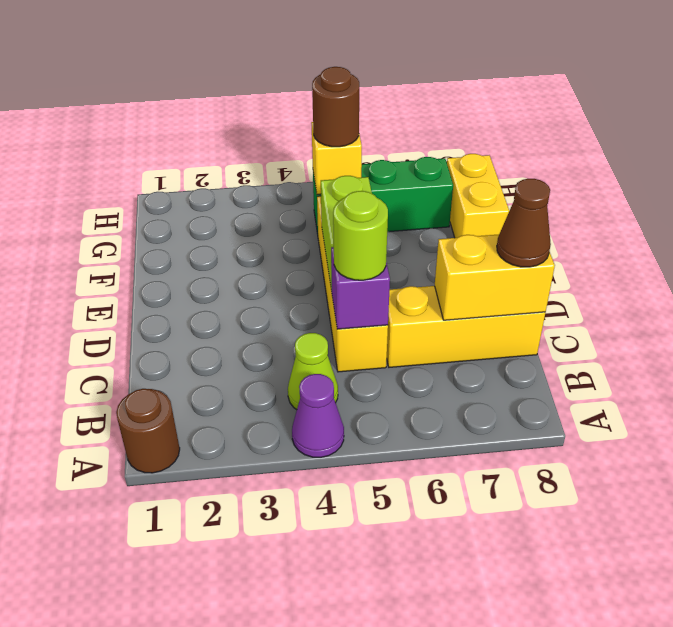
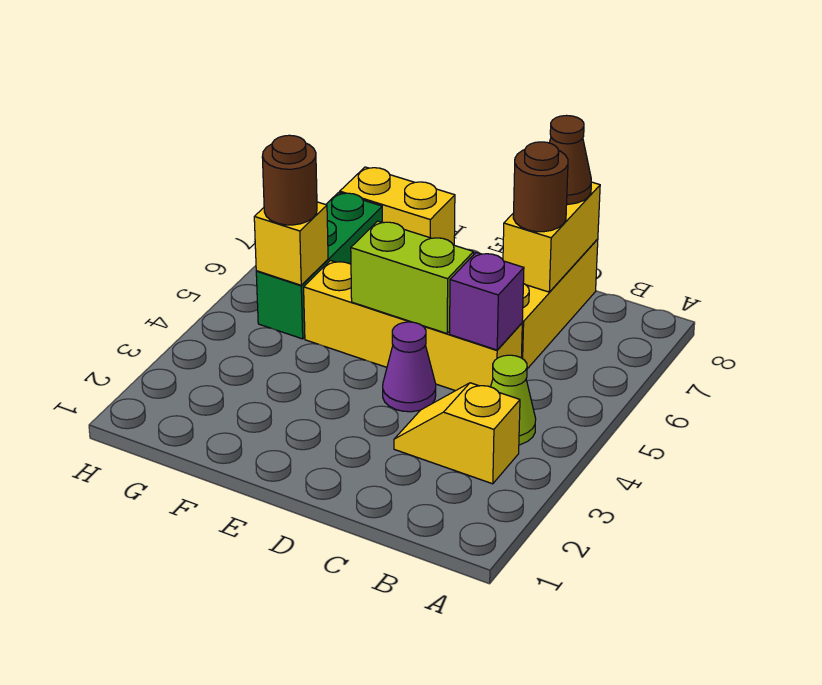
brown round brick A1 level 1 -> brown round brick C7 level 3
purple cone A4 level 1 -> purple cone D4 level 1
none -> yellow slope B3:C3 level 1 top B
lime round brick C5 level 3 -> none

